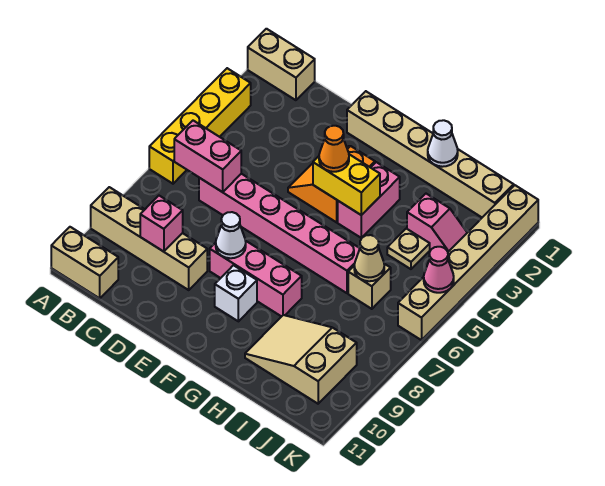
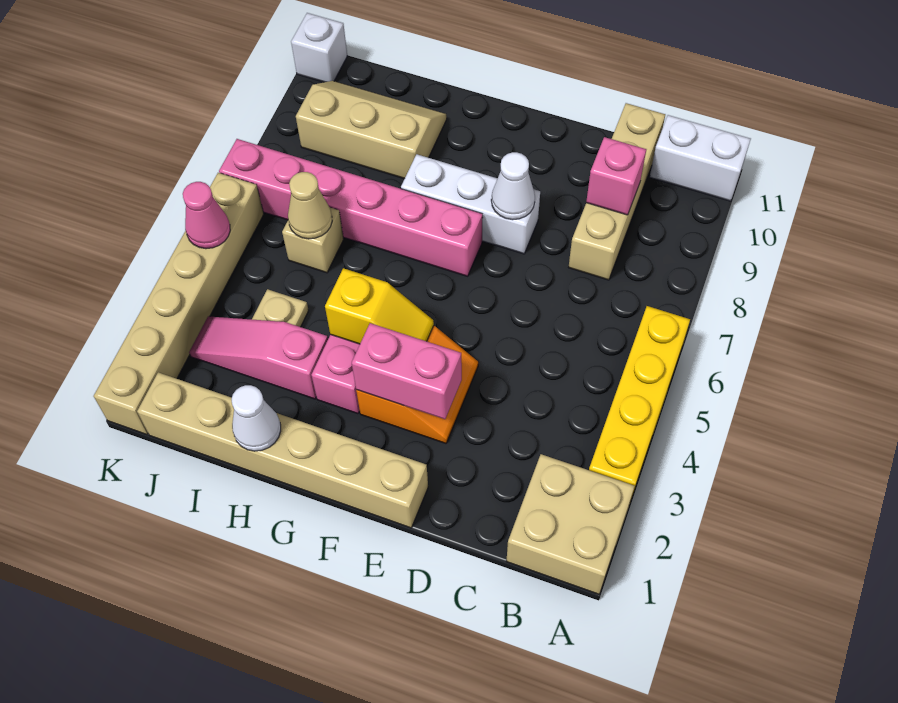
tan brick A1:B1 level 1 -> tan brick A1:B2 level 1
tan brick A9:D9 level 1 -> tan brick C8:C11 level 1
tan brick A11:B11 level 1 -> white brick A11:B11 level 1
pink brick B6:C6 level 2 -> pink brick E3:F3 level 2
pink brick C6:H6 level 1 -> pink brick F7:K7 level 1
pink brick E8:G8 level 1 -> white brick E8:G8 level 1
yellow brick F4:G4 level 2 -> yellow slope F4:G4 level 2 top G
orange cone F4 level 3 -> none
white brick F9 level 1 -> white brick K11 level 1
tan slope H9:J10 level 1 top J -> tan slope H9:J10 level 1 top 9
pink slope I3:J3 level 1 top I -> pink slope H3:J3 level 1 top H

